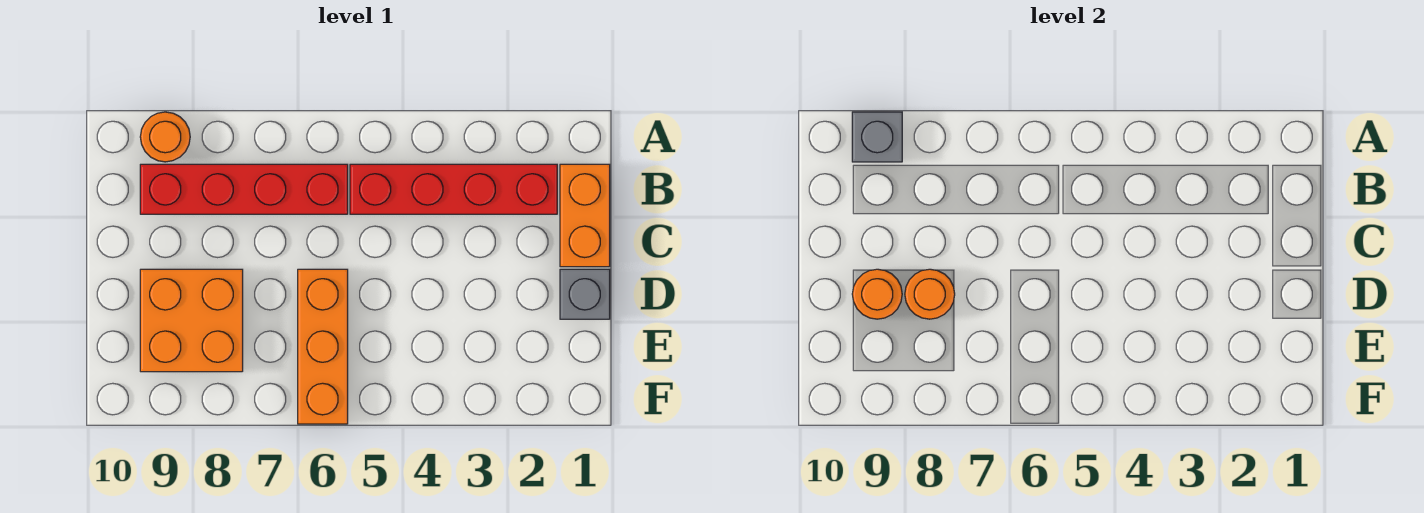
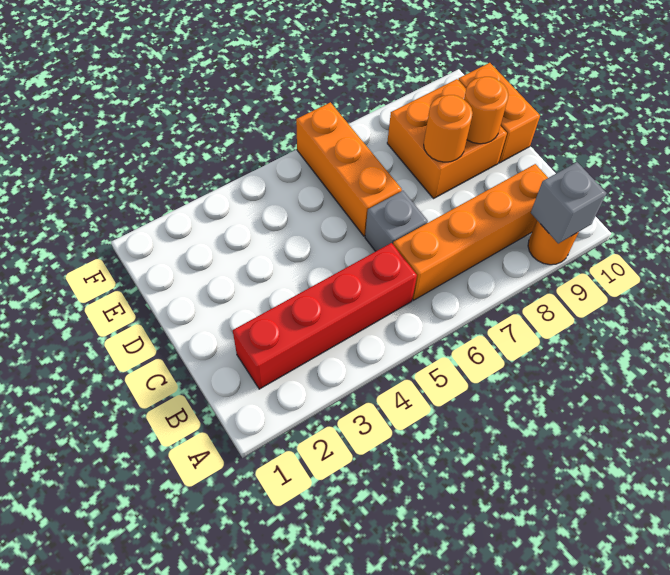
orange brick B1:C1 level 1 -> orange brick D10:E10 level 1
red brick B6:B9 level 1 -> orange brick B6:B9 level 1
grey brick D1 level 1 -> grey brick C6 level 1

